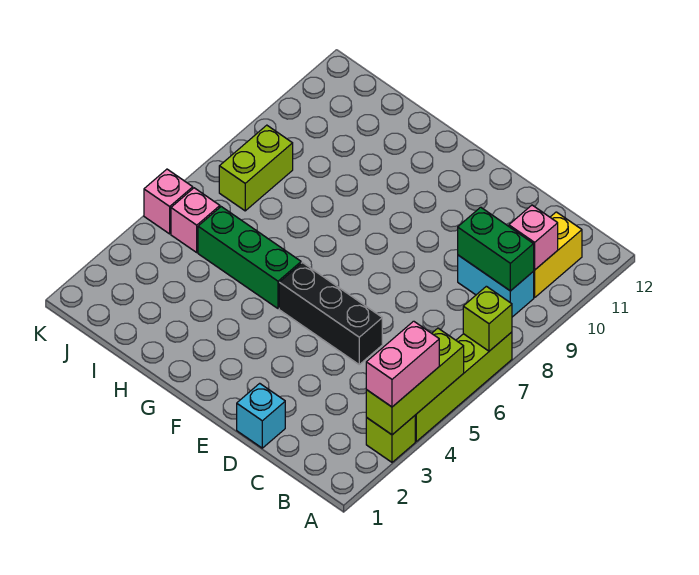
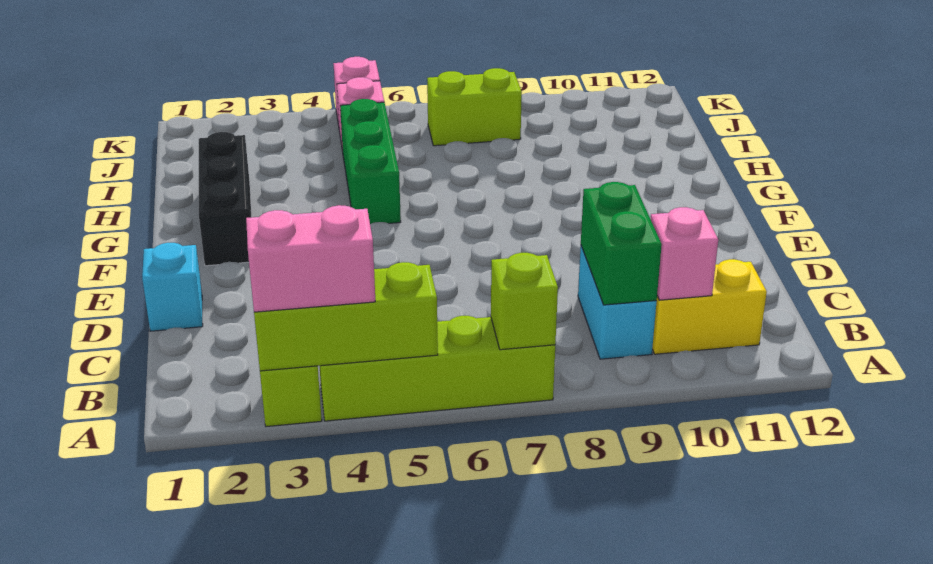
black brick D5:F5 level 1 -> black brick F2:H2 level 1

